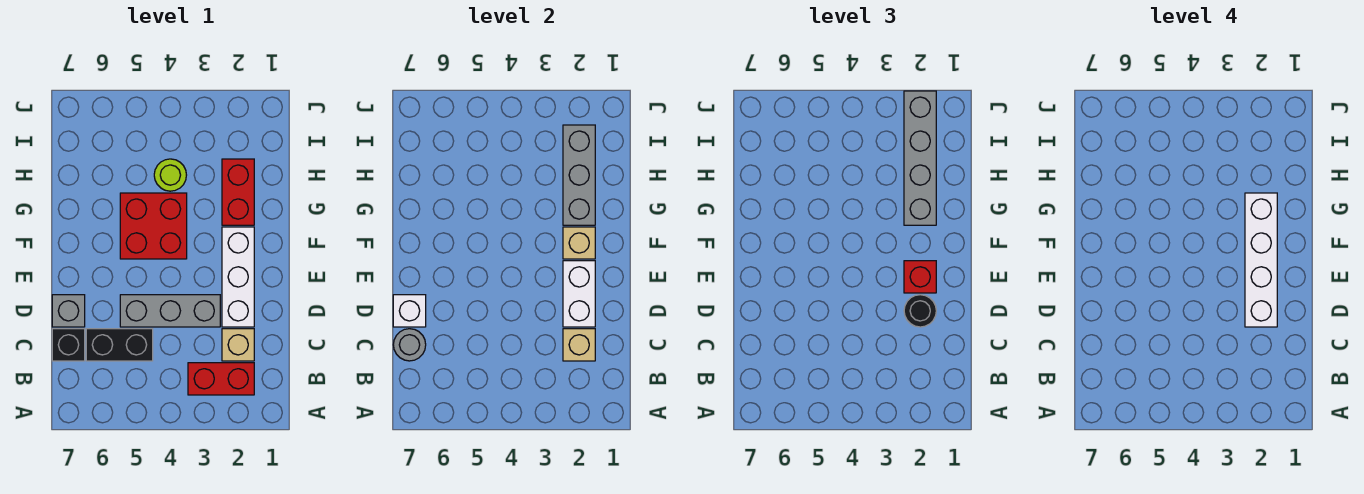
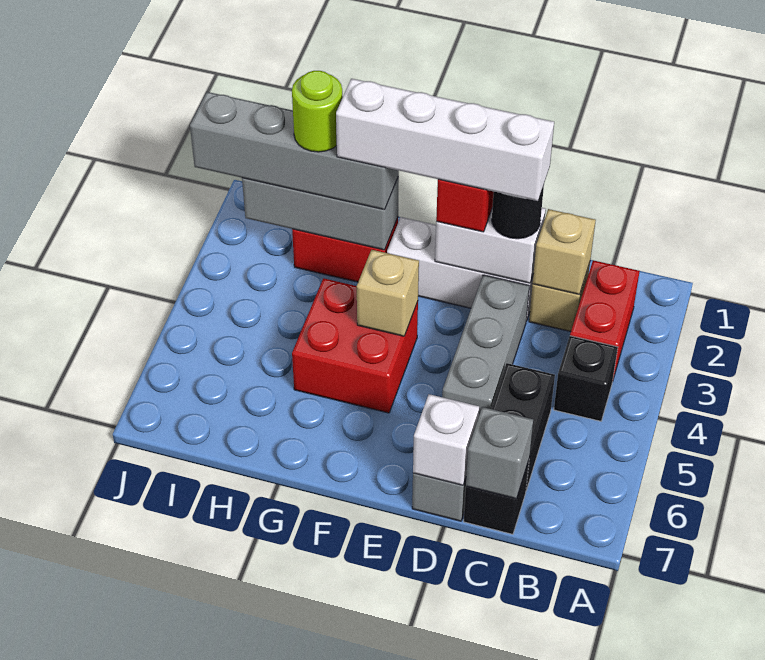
none -> black brick B4 level 1
grey round brick C7 level 2 -> grey brick C7 level 2
tan brick F2 level 2 -> tan brick F4 level 2
lime round brick H4 level 1 -> lime round brick H2 level 4

